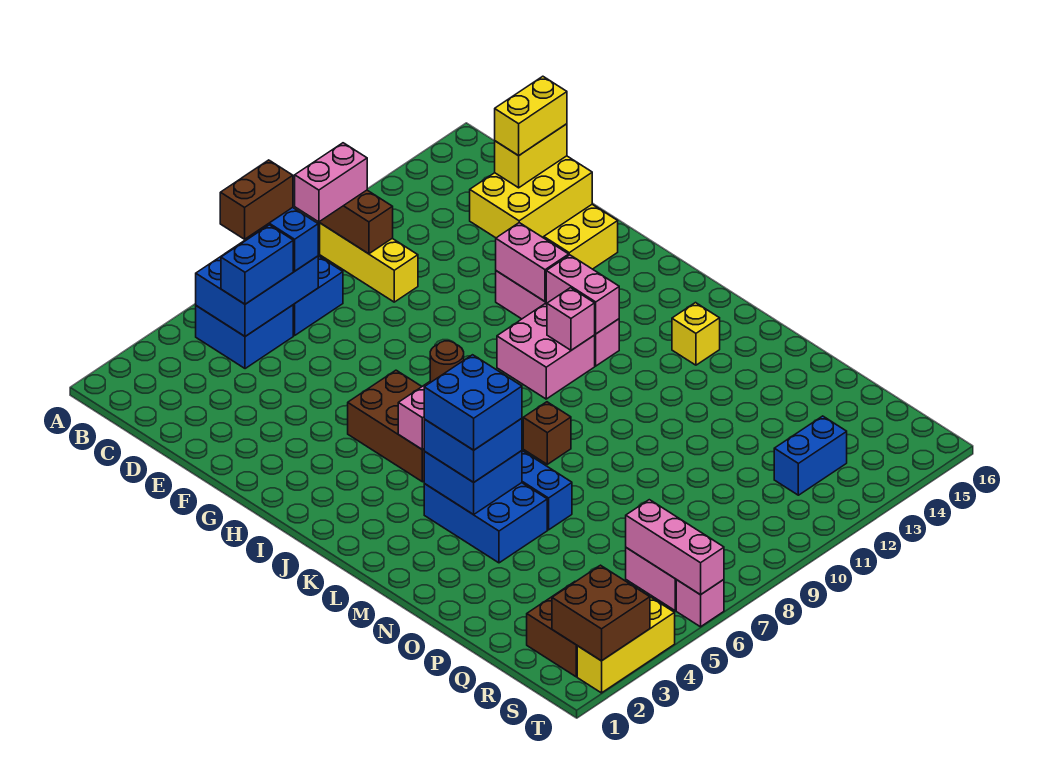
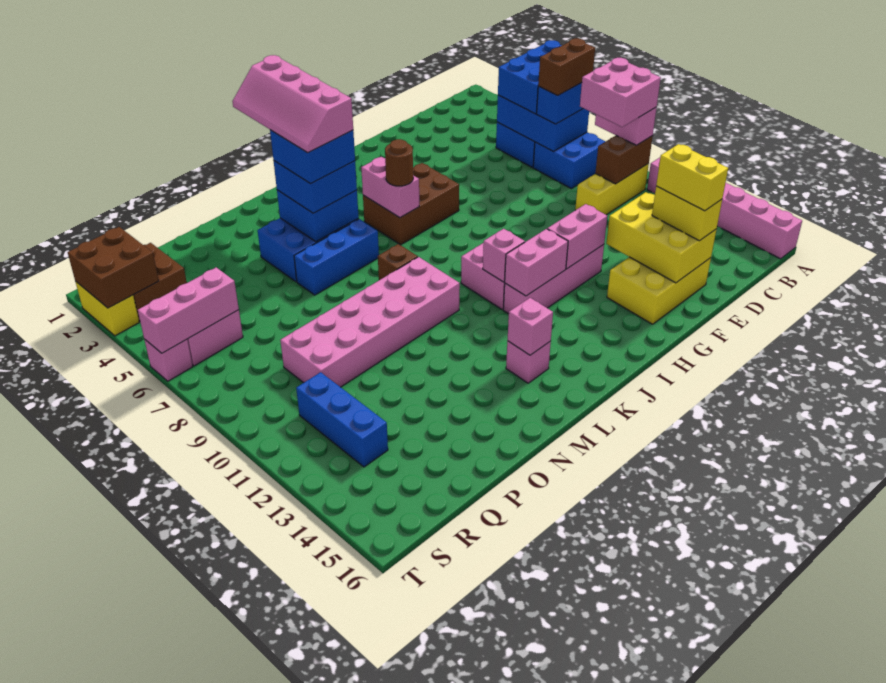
none -> pink brick A11:A16 level 1
brown brick B6:B7 level 4 -> brown brick B7:C7 level 4
none -> pink brick B9:C10 level 4
blue brick C5:C6 level 3 -> blue brick A5:C6 level 3
none -> pink slope L2:M5 level 5 top L
none -> pink brick L9:Q10 level 1
yellow brick L14 level 1 -> pink brick L14 level 1
none -> pink brick L14 level 2
blue brick R12:R13 level 1 -> blue brick R11:R13 level 1
yellow brick T2:T4 level 1 -> yellow brick T2:T3 level 1

